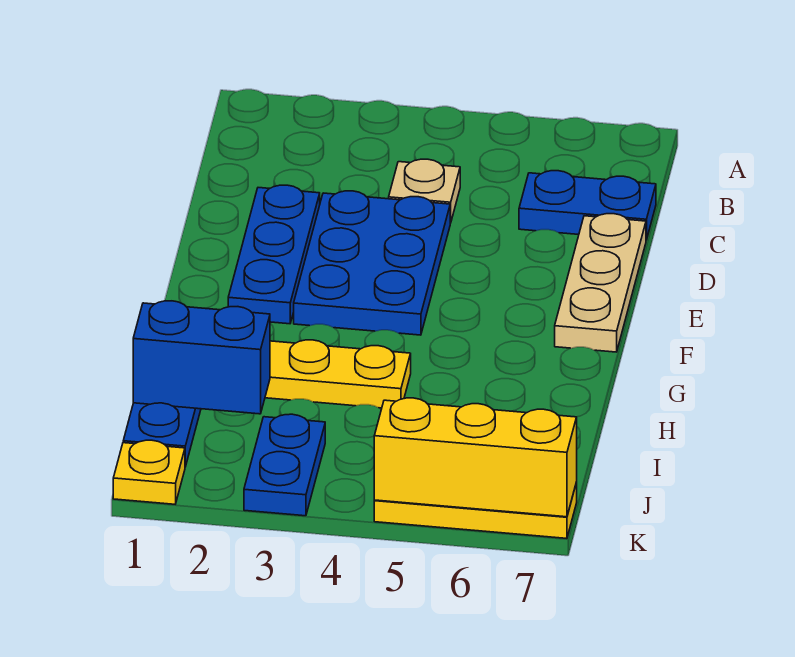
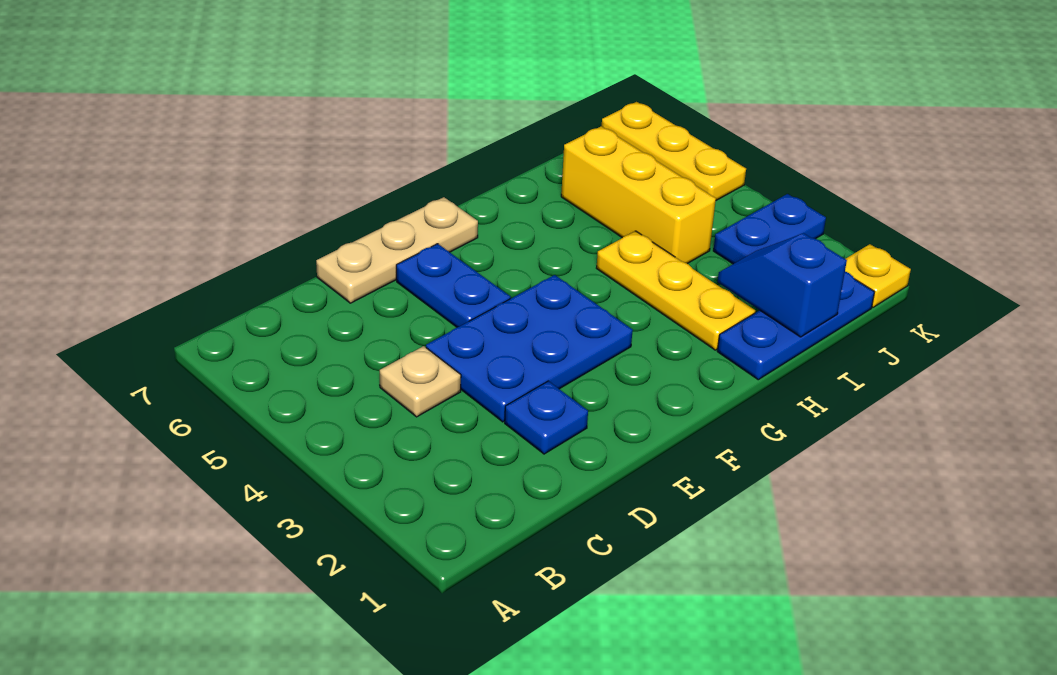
blue plate C6:C7 level 1 -> blue plate E5:E6 level 1
blue plate D2:F2 level 1 -> blue plate D2 level 1
blue brick I1:I2 level 2 -> blue slope I1:I2 level 2 top 1
yellow brick K5:K7 level 2 -> yellow brick I4:I6 level 1

